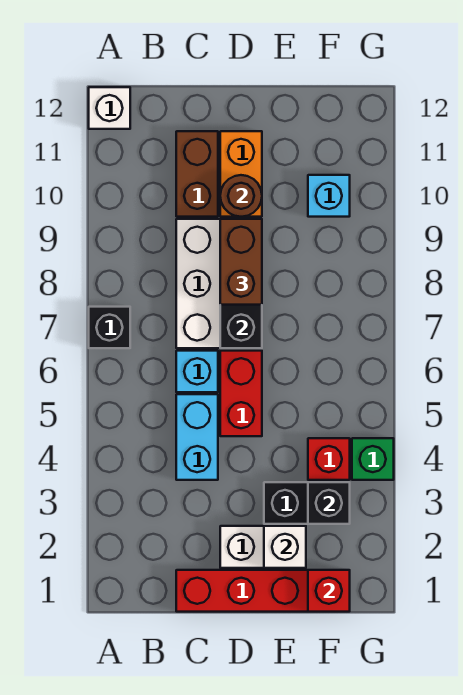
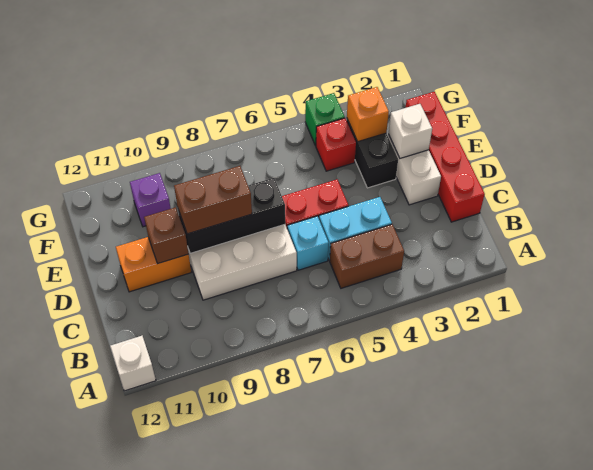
black brick A7 level 1 -> none
brown brick C10:C11 level 1 -> brown brick B4:B5 level 1
brown round brick D10 level 2 -> brown brick D10 level 2
red brick F1 level 2 -> none
black brick F3 level 2 -> orange brick F3 level 2
cyan brick F10 level 1 -> purple brick F10 level 1

